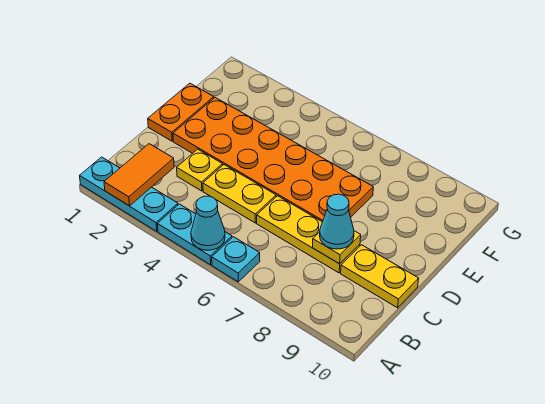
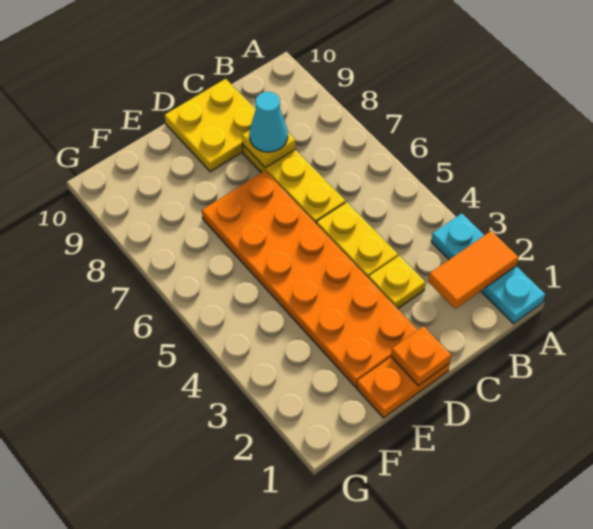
cyan plate A4:A5 level 1 -> none
cyan cone A5 level 2 -> none
cyan plate A6 level 1 -> none
yellow plate C9:C10 level 1 -> yellow plate C9:D10 level 1
none -> orange plate D1 level 2

